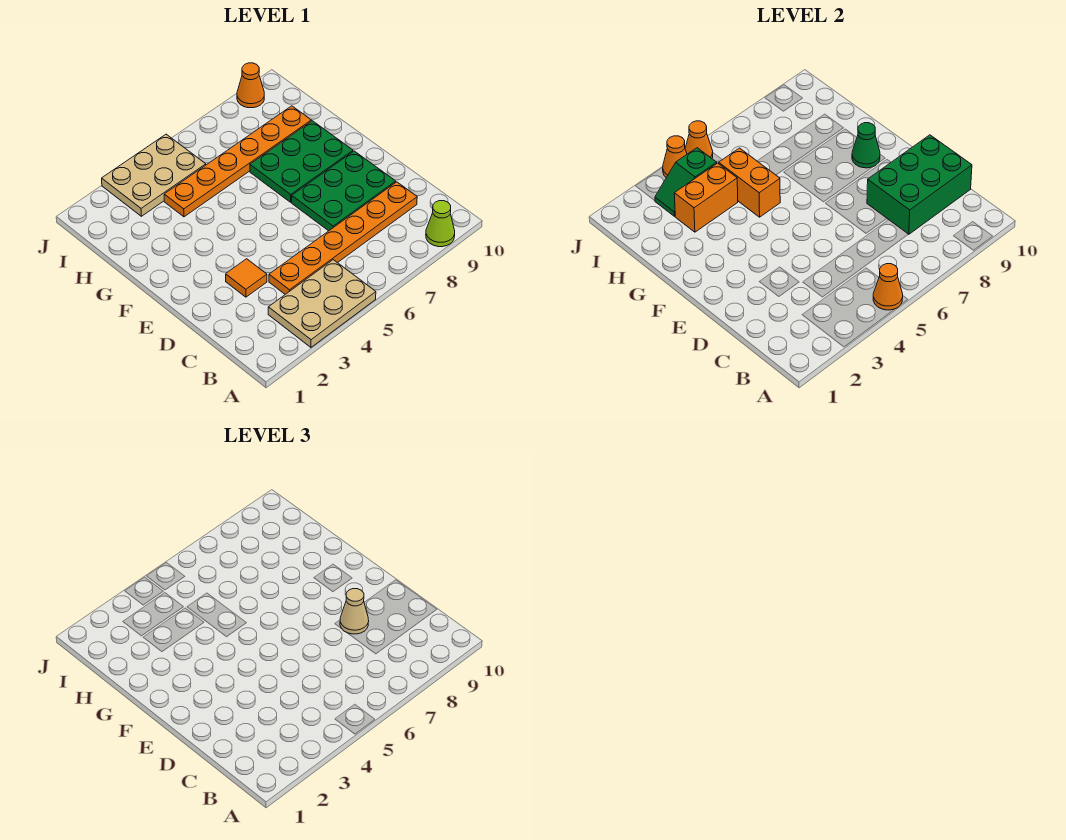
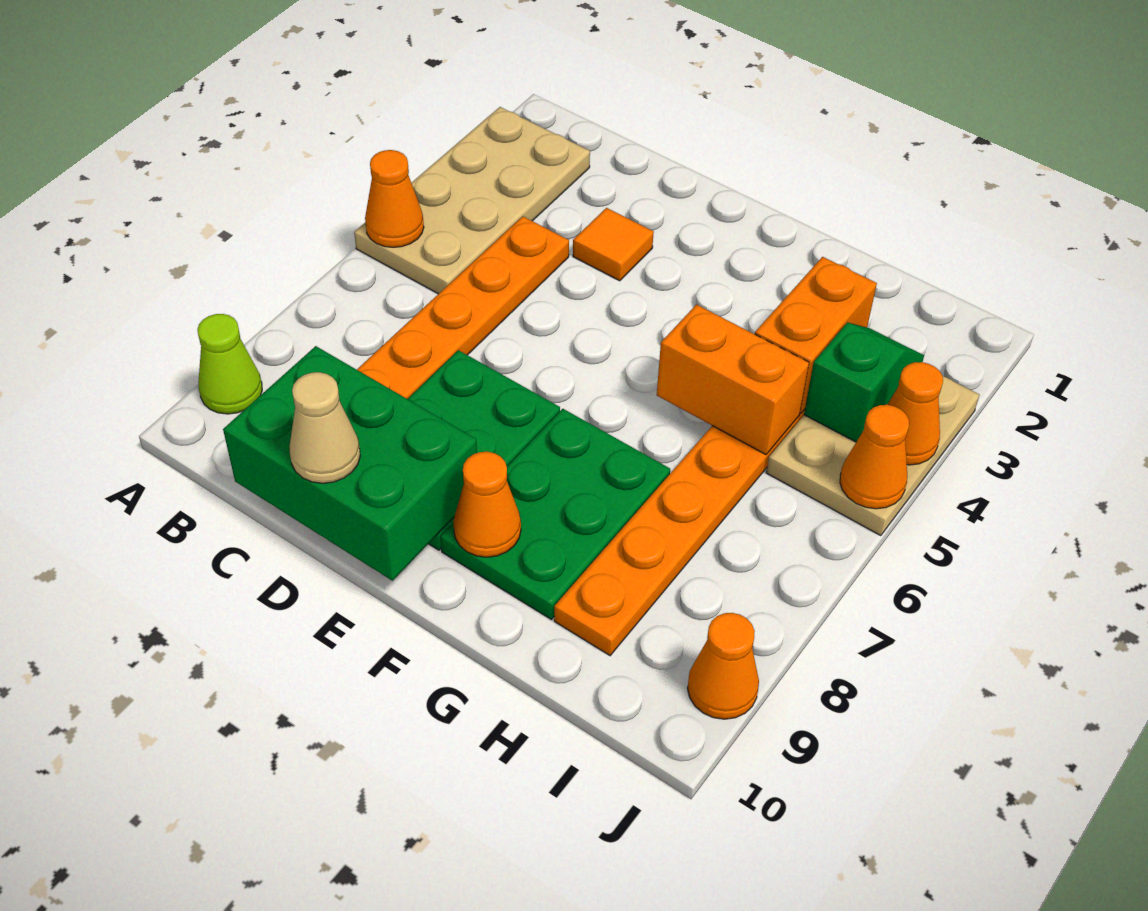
tan plate A3:B5 level 1 -> tan plate A2:B5 level 1
green brick C8:D10 level 2 -> green brick C9:E10 level 2
tan cone D8 level 3 -> tan cone D10 level 3
green cone F9 level 2 -> orange cone F9 level 2

